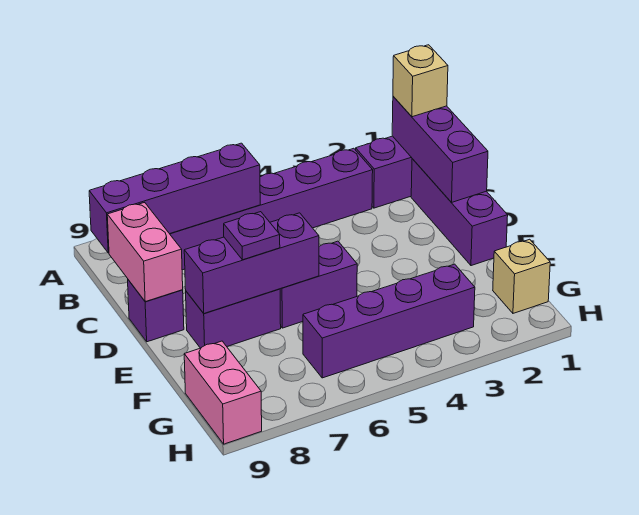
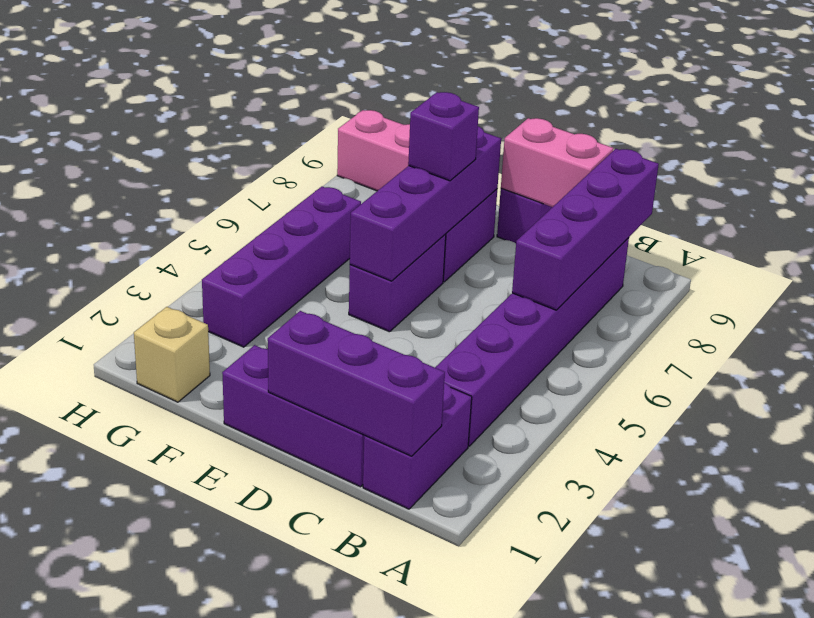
tan brick B1 level 3 -> none
purple brick E6:E8 level 2 -> purple brick E5:E8 level 2
purple plate E7 level 3 -> purple brick E7 level 3

